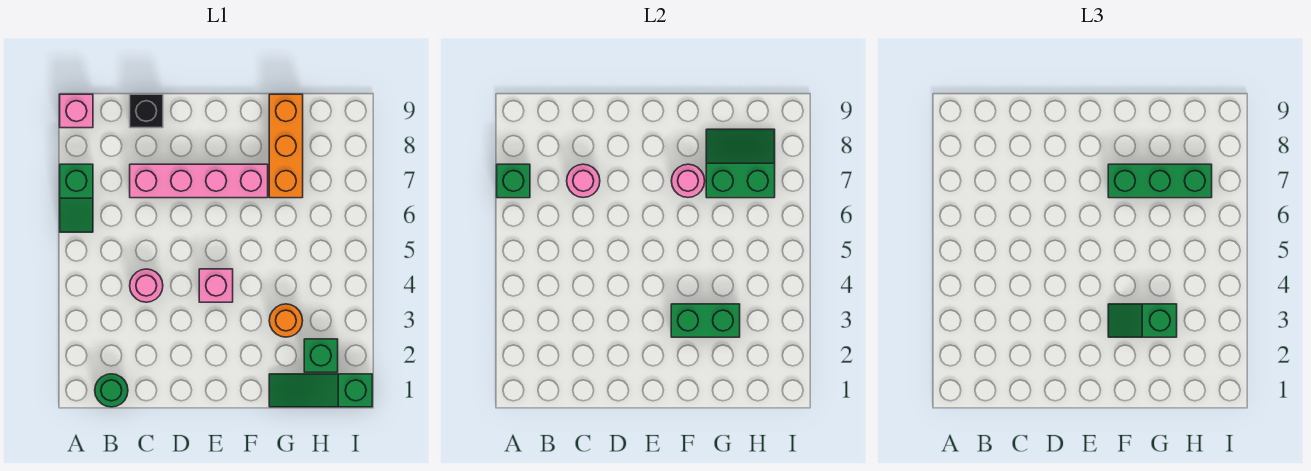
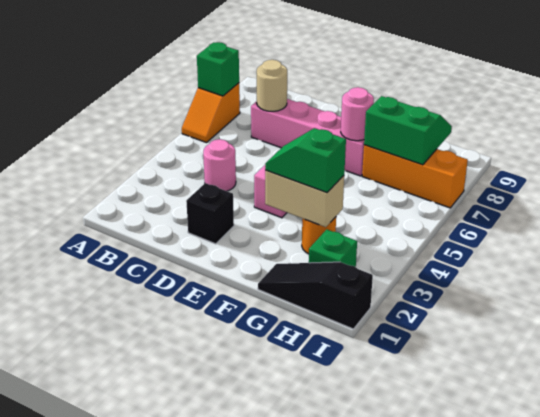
green slope A6:A7 level 1 top 7 -> orange slope A6:A7 level 1 top 7
pink brick A9 level 1 -> none
green round brick B1 level 1 -> none
pink round brick C7 level 2 -> tan round brick C7 level 2
black brick C9 level 1 -> black brick D2 level 1
green brick F3:G3 level 2 -> tan brick F3:G3 level 2
green brick F7:H7 level 3 -> none
green slope G1:I1 level 1 top I -> black slope G1:I1 level 1 top I
orange brick G7:G9 level 1 -> orange brick G7:I7 level 1

